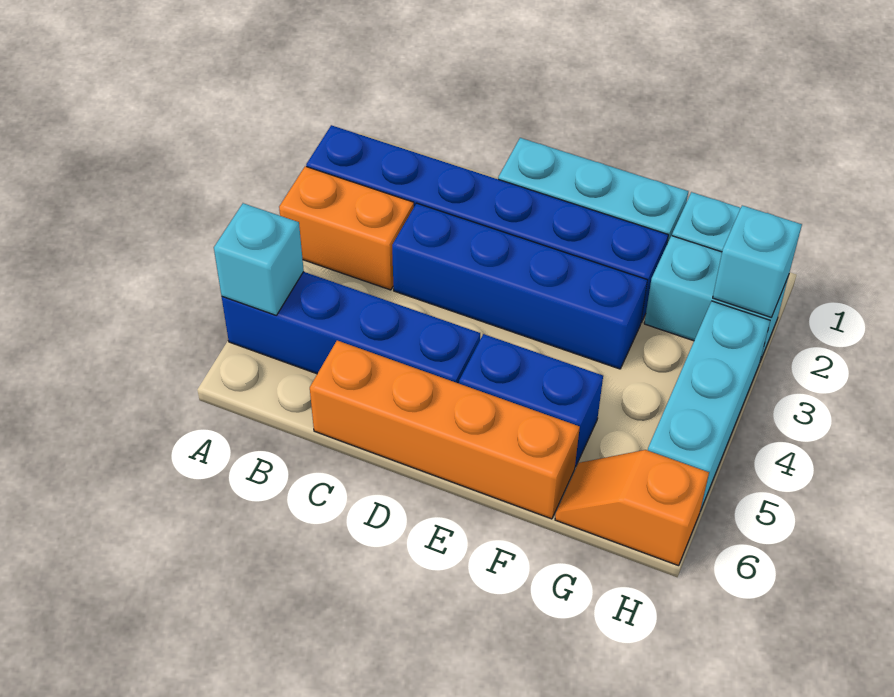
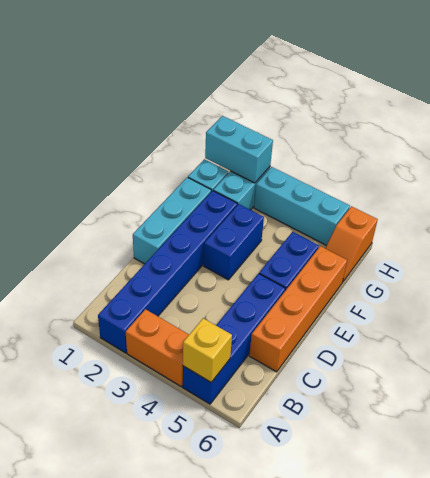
orange brick A3:B3 level 1 -> orange brick A3:A4 level 1
cyan brick A5 level 2 -> yellow brick A5 level 2
blue brick C3:F3 level 1 -> blue brick E3:F3 level 1
cyan brick H2 level 2 -> cyan brick H1:H2 level 2

